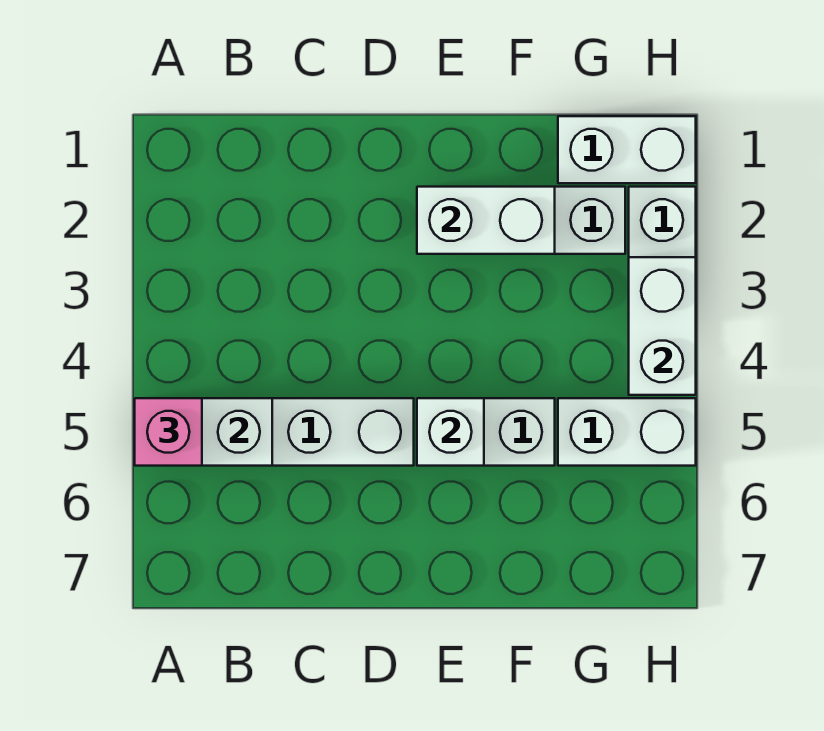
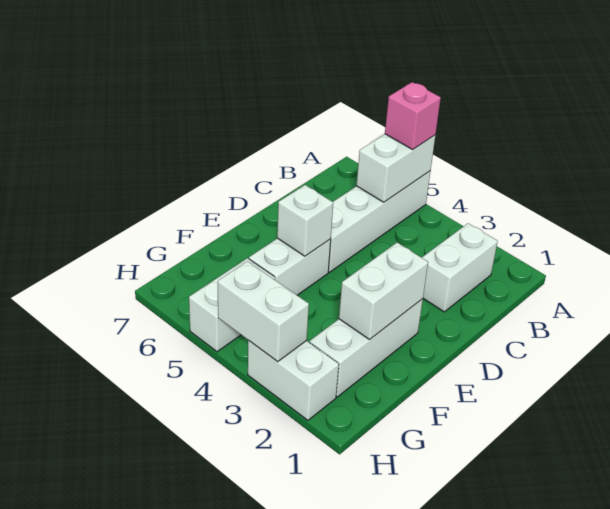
white brick G1:H1 level 1 -> white brick B2:C2 level 1

